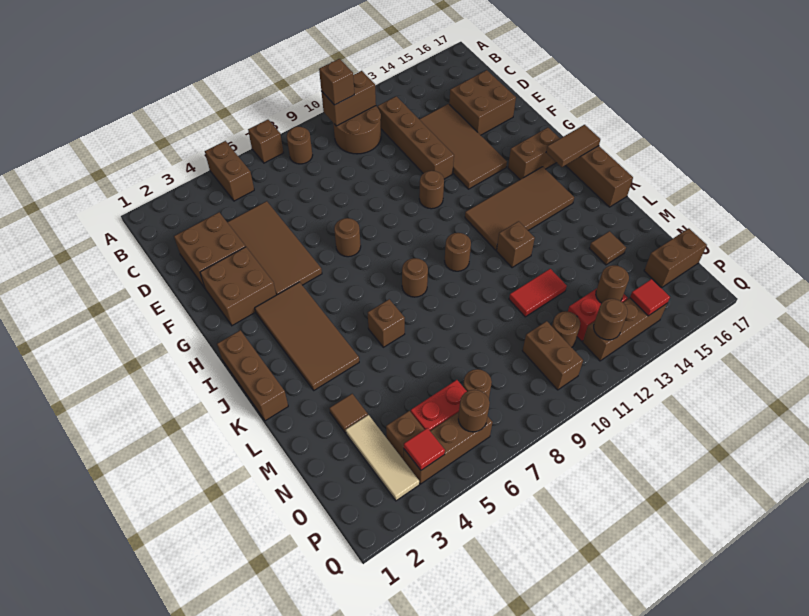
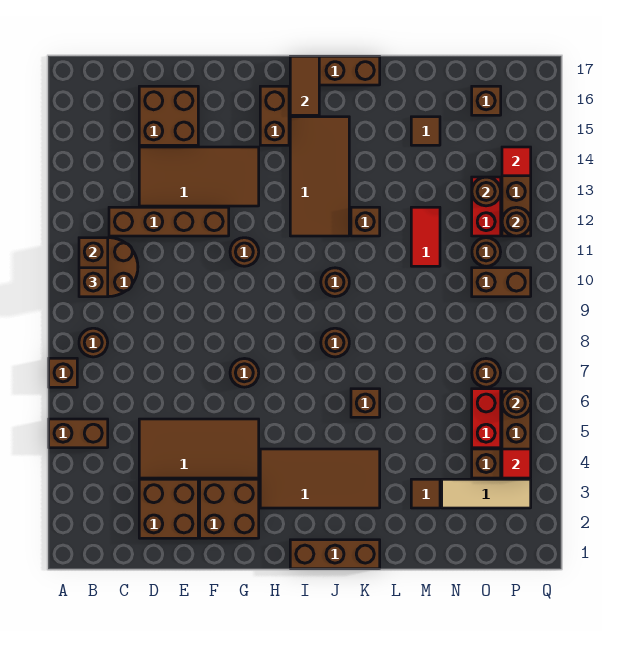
brown brick O16:O17 level 1 -> brown brick O16 level 1

